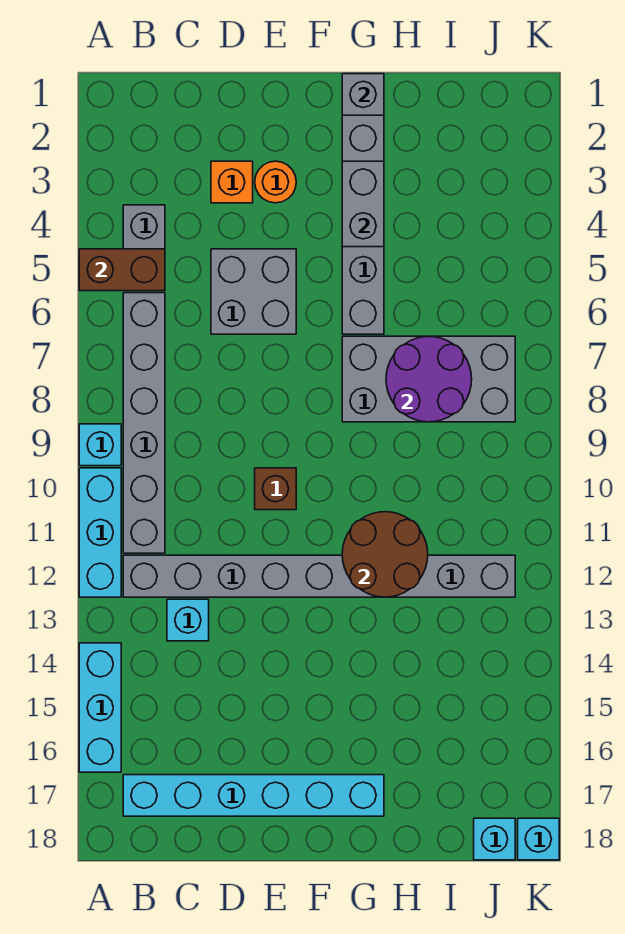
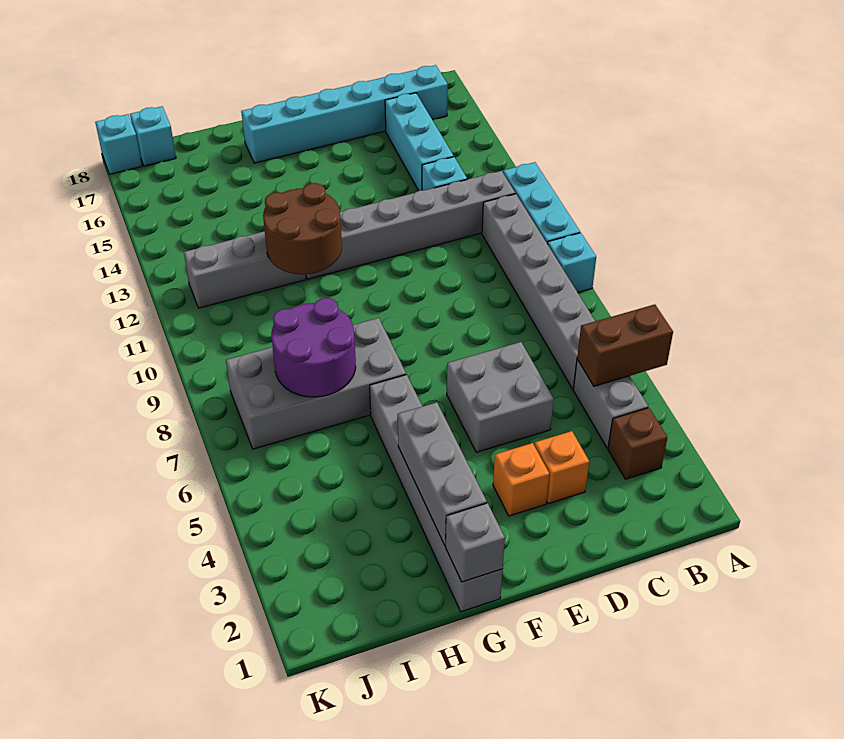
cyan brick A14:A16 level 1 -> cyan brick C14:C16 level 1
orange round brick E3 level 1 -> orange brick E3 level 1
brown brick E10 level 1 -> brown brick B3 level 1
grey brick G3:G4 level 2 -> grey brick G2:G4 level 2

